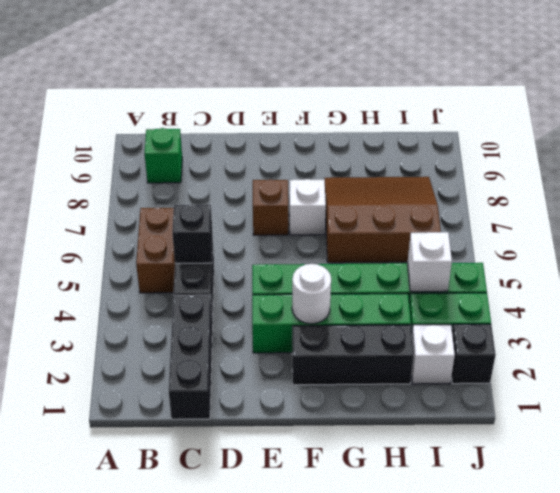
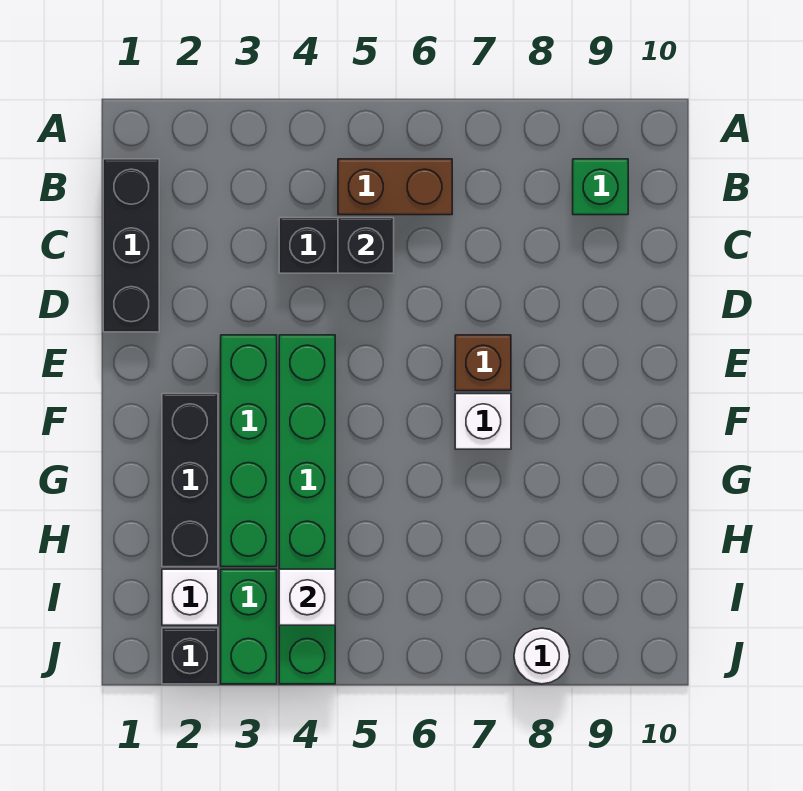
black brick C1:C3 level 1 -> black brick B1:D1 level 1
white round brick F3 level 2 -> white round brick J8 level 1
brown slope G6:I8 level 1 top 6 -> none

